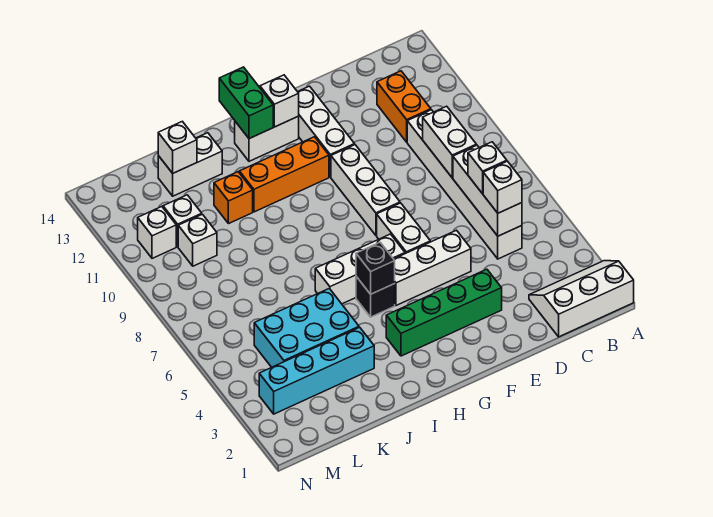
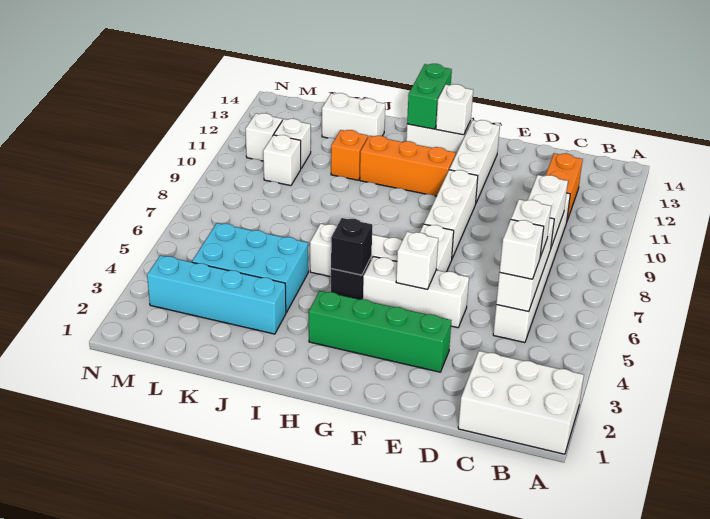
white slope A1:C2 level 1 top 1 -> white brick A1:C2 level 1
white brick K13 level 2 -> white brick F5 level 2

